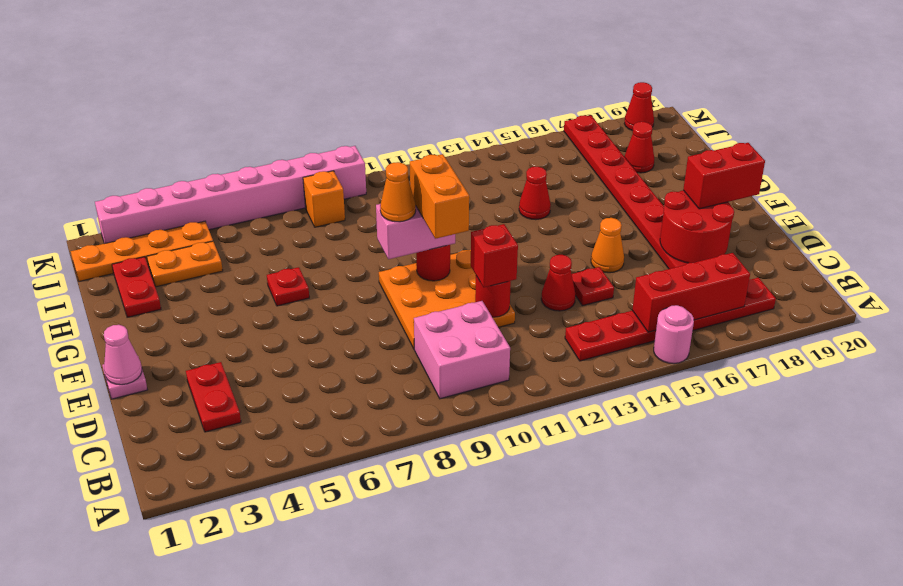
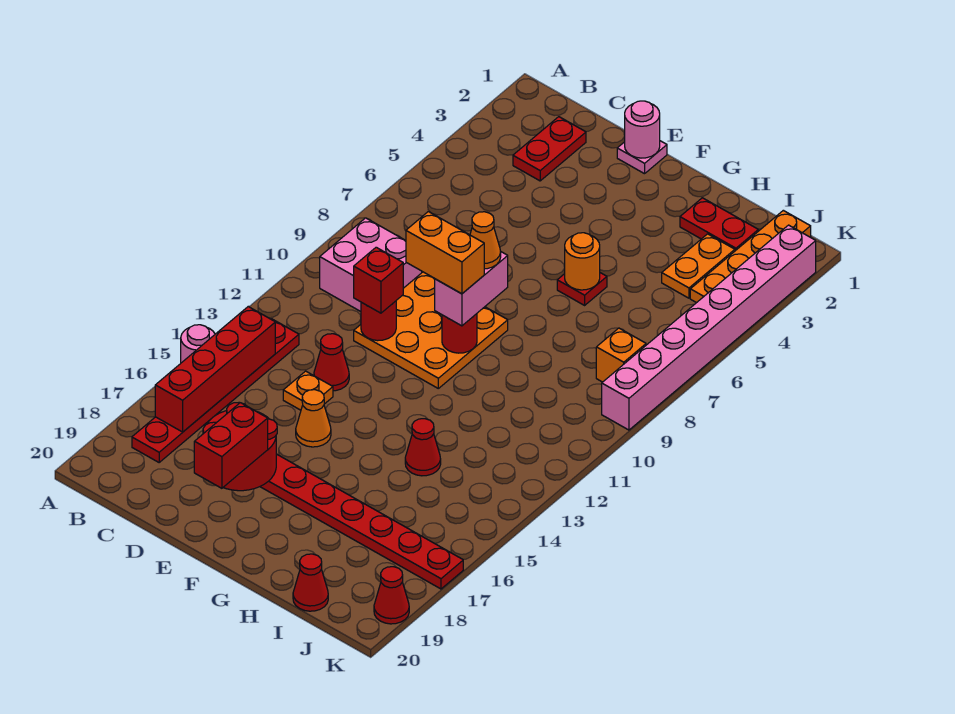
red brick B15:B17 level 2 -> red brick B14:B17 level 2
red plate C3:D3 level 1 -> red plate C2:C3 level 1
red plate D14 level 1 -> orange plate D14 level 1
pink cone E1 level 2 -> pink round brick E1 level 2
none -> orange round brick G6 level 2
red cone I18 level 1 -> red cone I20 level 1

